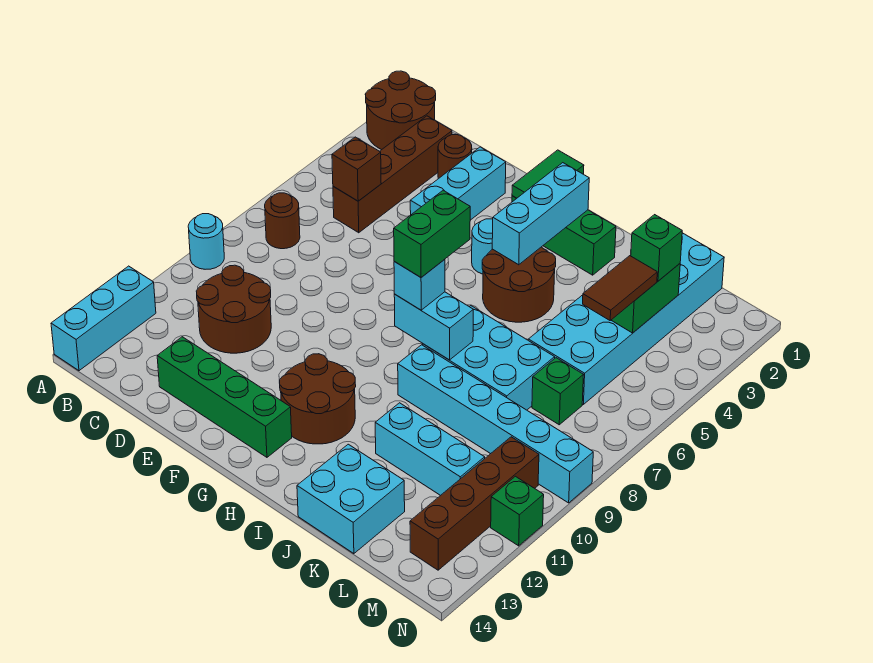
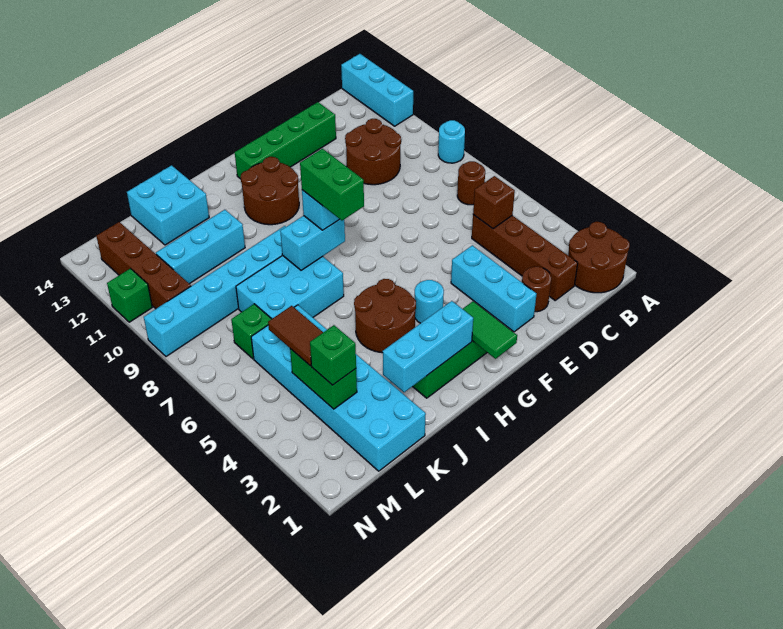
cyan brick H2:H4 level 2 -> cyan brick H2:J2 level 2

